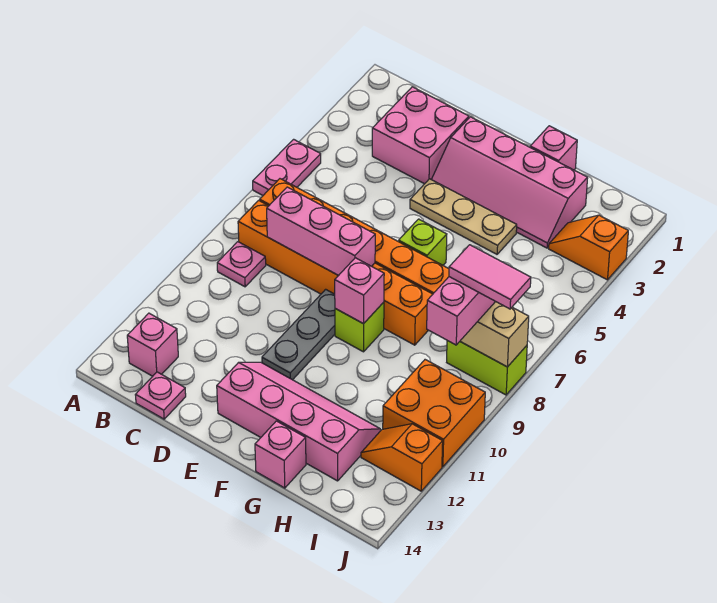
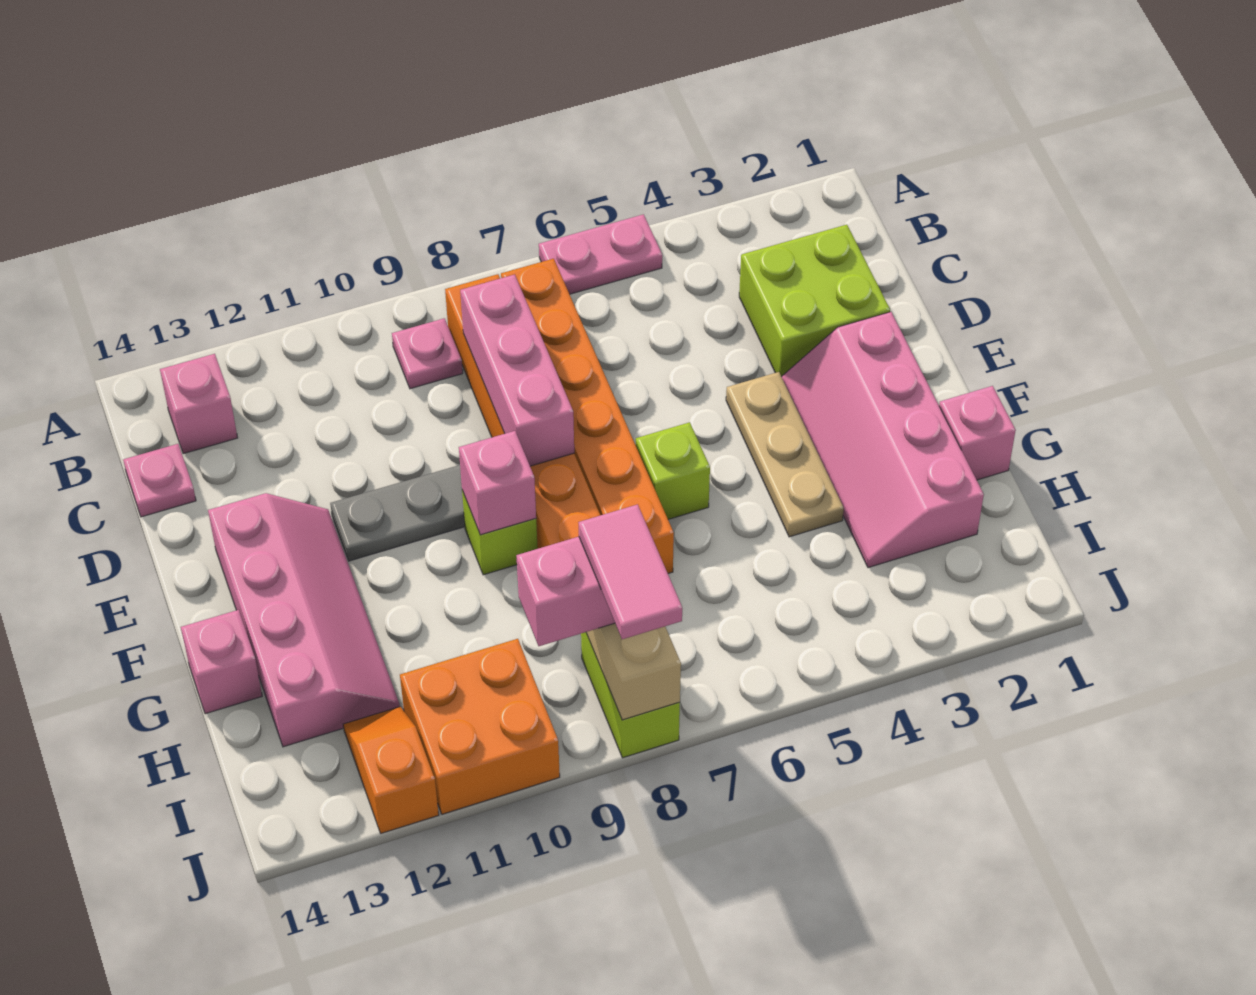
pink brick C2:D3 level 1 -> lime brick C2:D3 level 1
orange slope I3:J3 level 1 top J -> none

